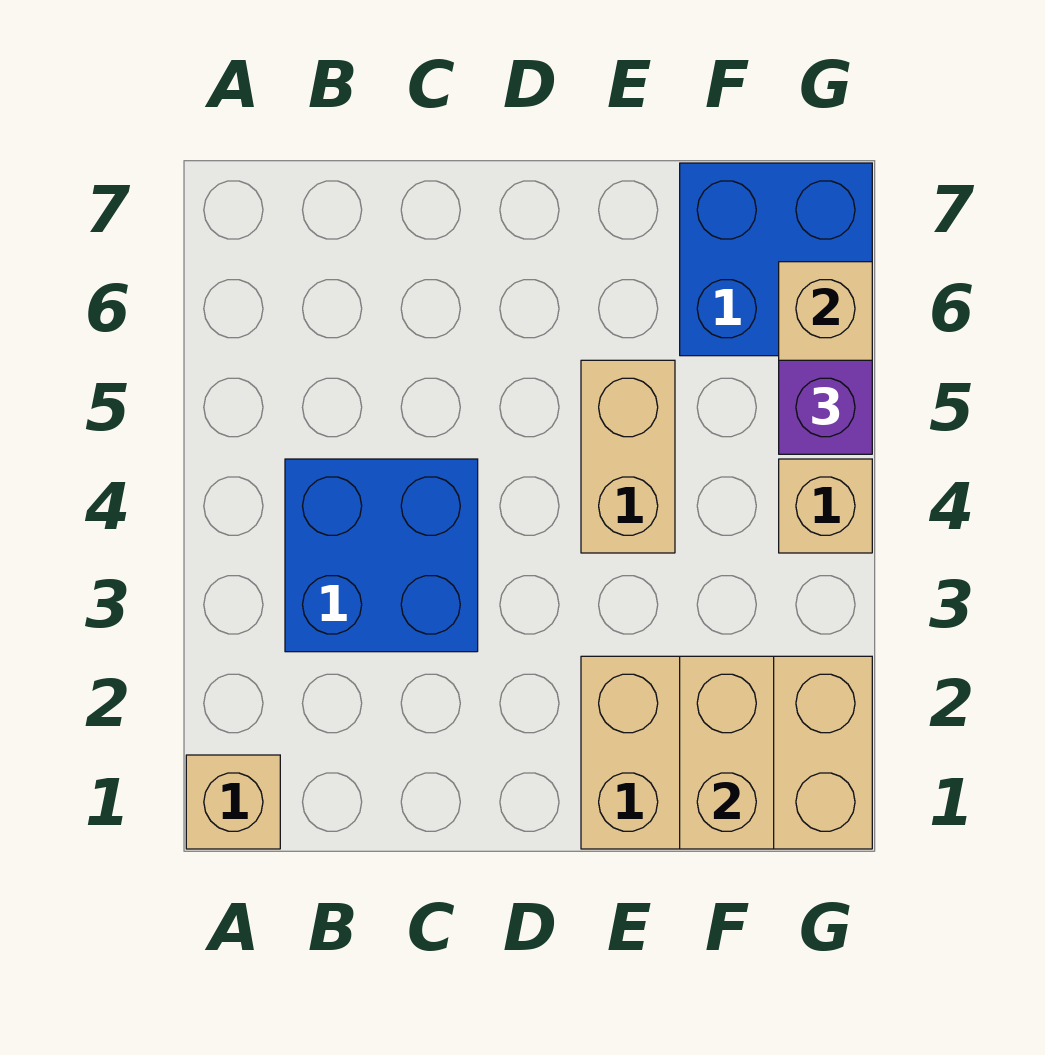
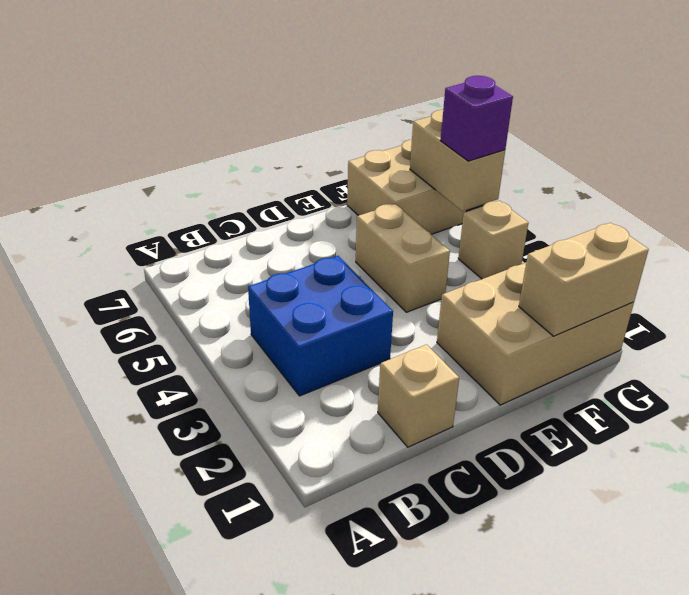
tan brick A1 level 1 -> tan brick C1 level 1
tan brick F1:F2 level 2 -> tan brick F1:G1 level 2
blue brick F6:G7 level 1 -> tan brick F6:G7 level 1

